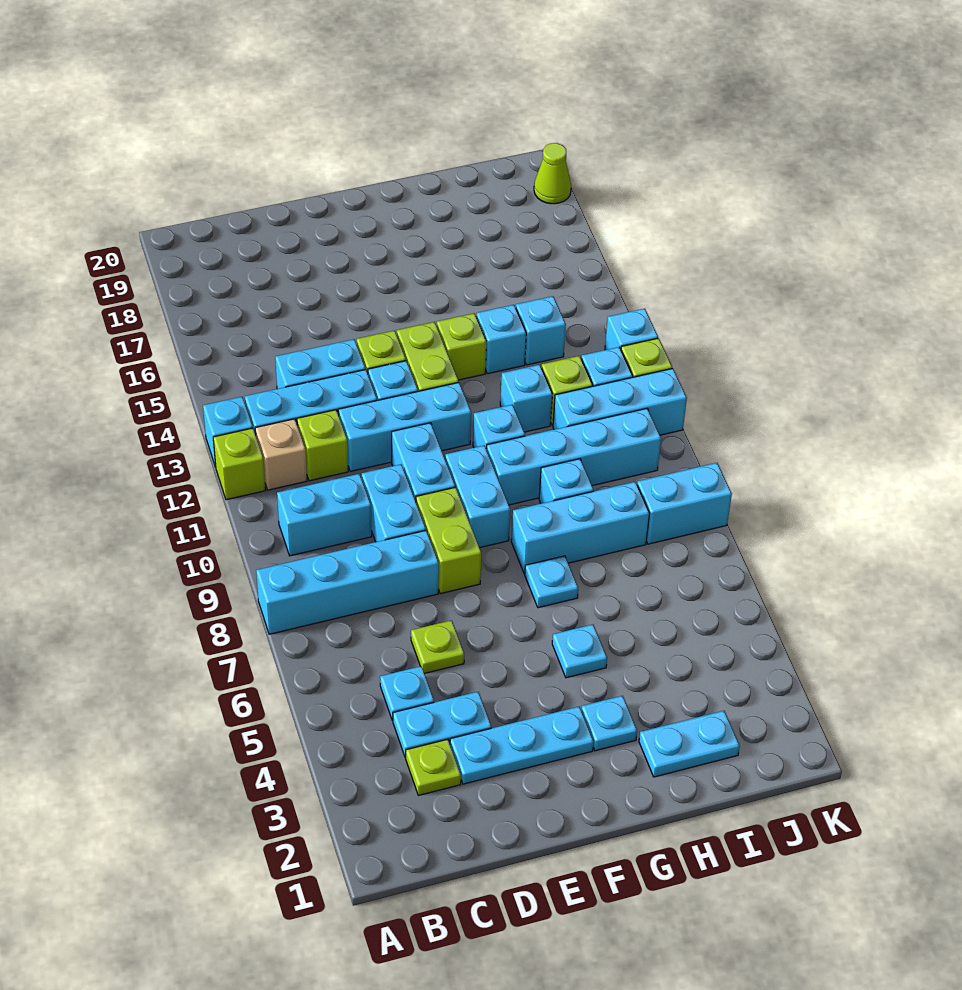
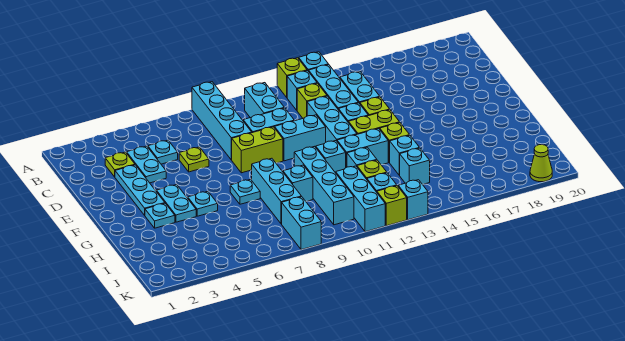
tan brick B12 level 1 -> cyan brick B12 level 1
cyan brick F9:F10 level 1 -> cyan brick G12:G13 level 1
cyan plate H2:I2 level 1 -> cyan plate F4:G4 level 1

